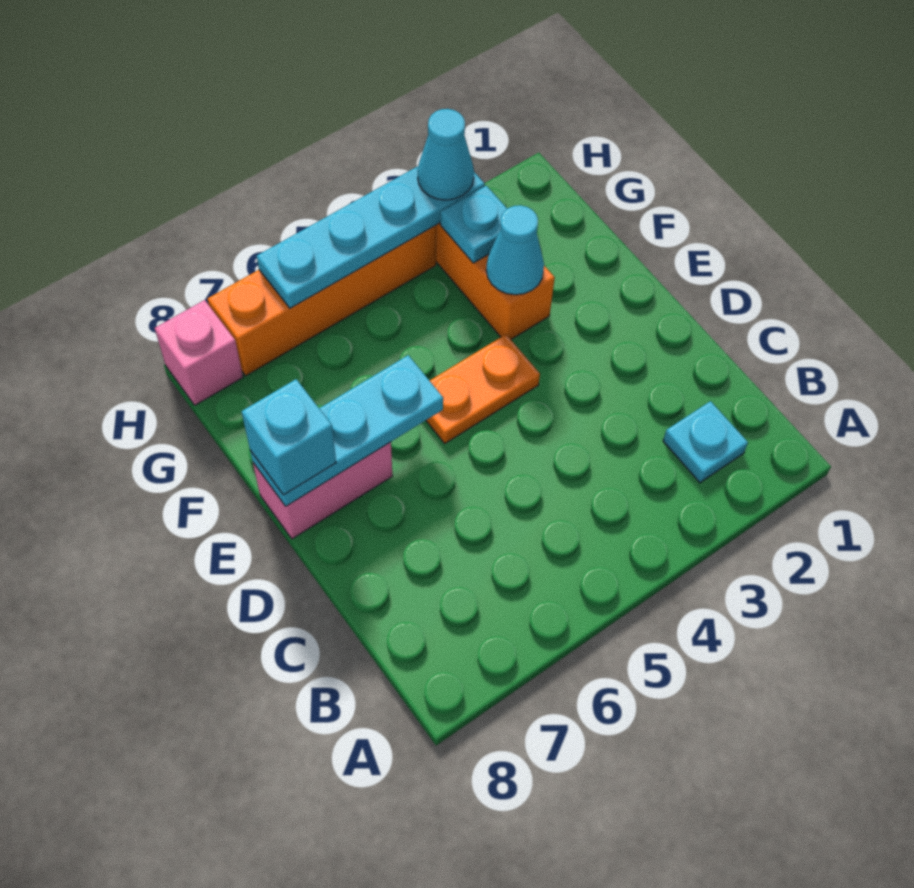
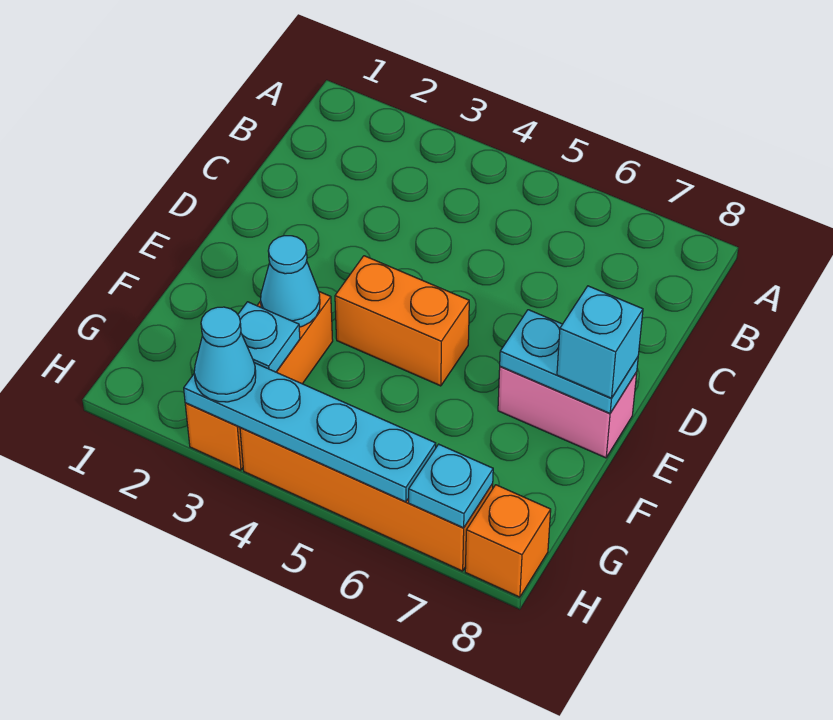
cyan plate B2 level 1 -> cyan plate H7 level 2
orange plate E4:E5 level 1 -> orange brick E4:E5 level 1
cyan plate E6:E8 level 2 -> cyan plate E7:E8 level 2
pink brick H8 level 1 -> orange brick H8 level 1

